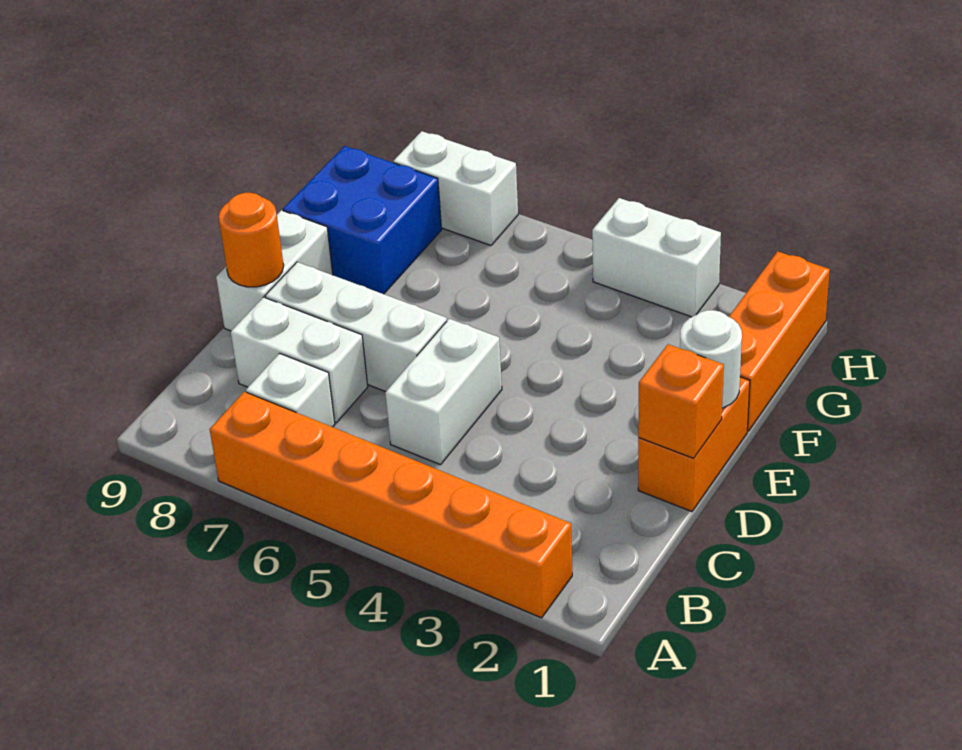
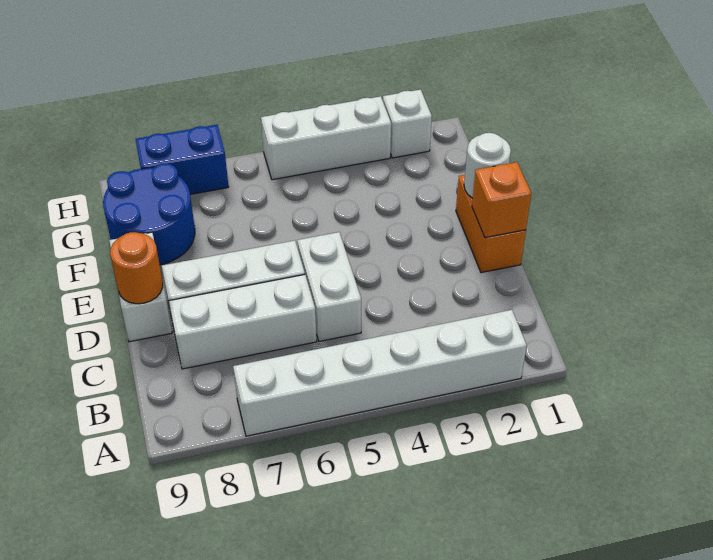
orange brick A2:A7 level 1 -> white brick A2:A7 level 1
white brick B7 level 1 -> white brick H2 level 1
white brick C7:C8 level 1 -> white brick C6:C8 level 1
orange brick F1:H1 level 1 -> none
blue brick F8:G9 level 1 -> blue round brick F8:G9 level 1
white brick H3:H4 level 1 -> white brick H3:H5 level 1
white brick H7:H8 level 1 -> blue brick H7:H8 level 1

